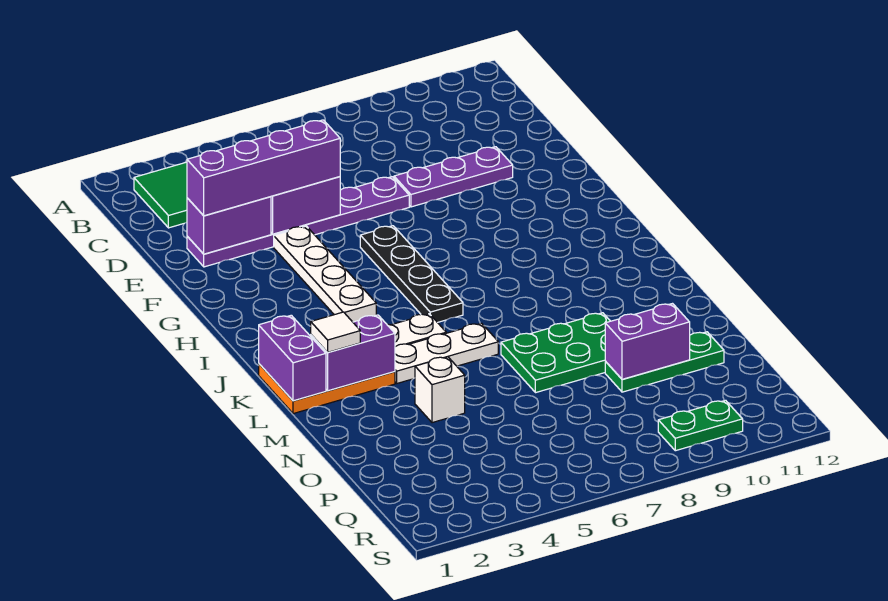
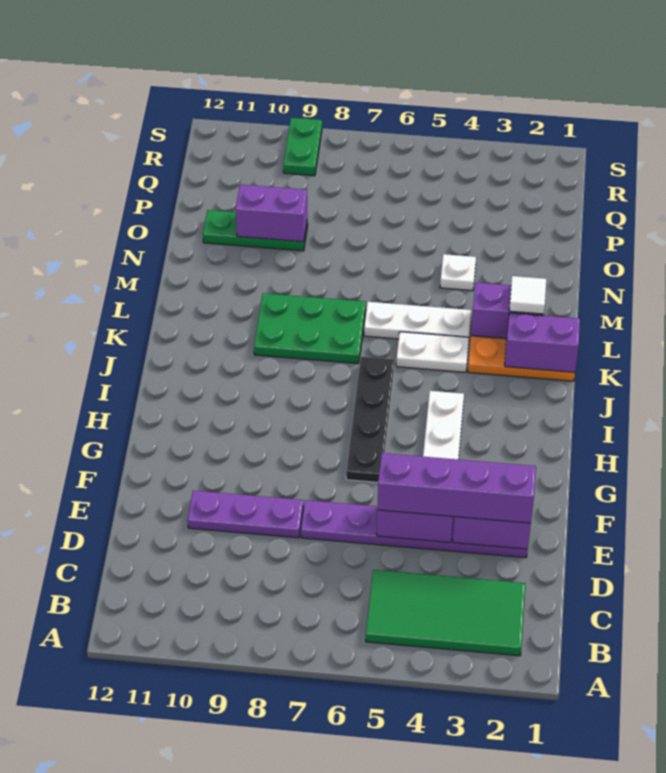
purple brick K1:L1 level 2 -> purple brick K1:K2 level 2
green plate M7:N9 level 1 -> green plate K7:L9 level 1
white brick N4 level 1 -> white plate N4 level 1
green plate R9:R10 level 1 -> green plate R9:S9 level 1

